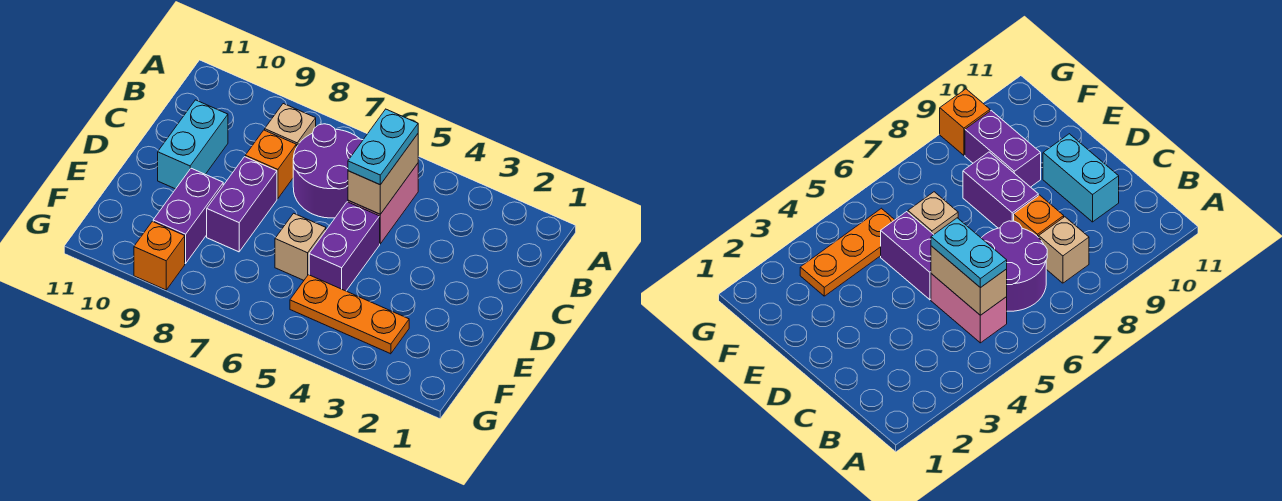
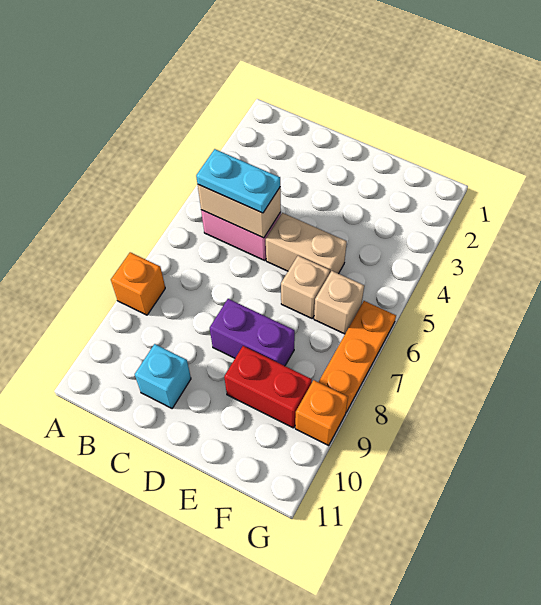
purple round brick B6:C7 level 1 -> none
tan brick B8 level 1 -> tan brick F6 level 1
orange brick C8 level 1 -> orange brick A8 level 1
cyan brick C10:D10 level 1 -> cyan brick C10 level 1
purple brick D5:E5 level 1 -> tan brick D5:E5 level 1
purple brick E9:F9 level 1 -> red brick E9:F9 level 1
orange plate F3:F5 level 1 -> orange plate G6:G8 level 1

